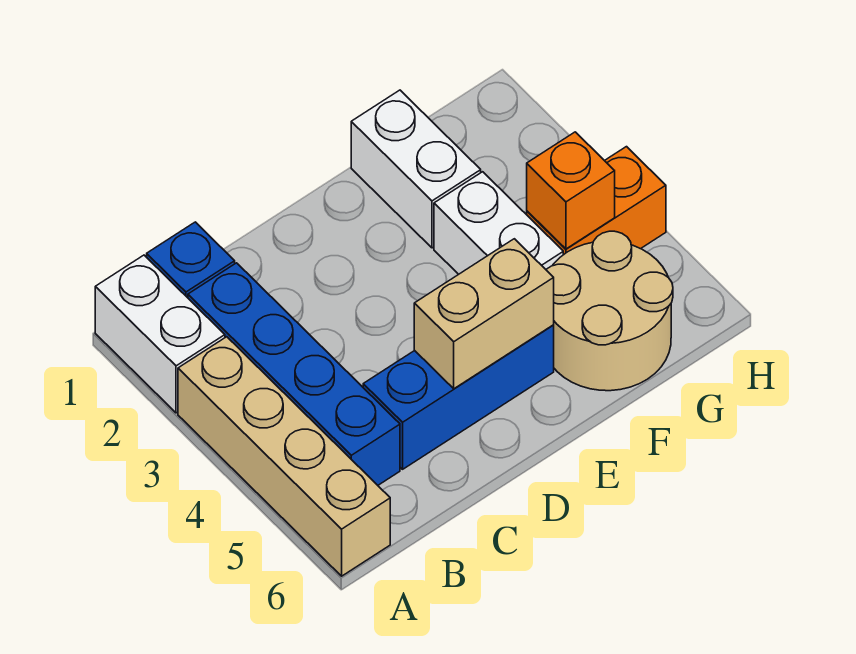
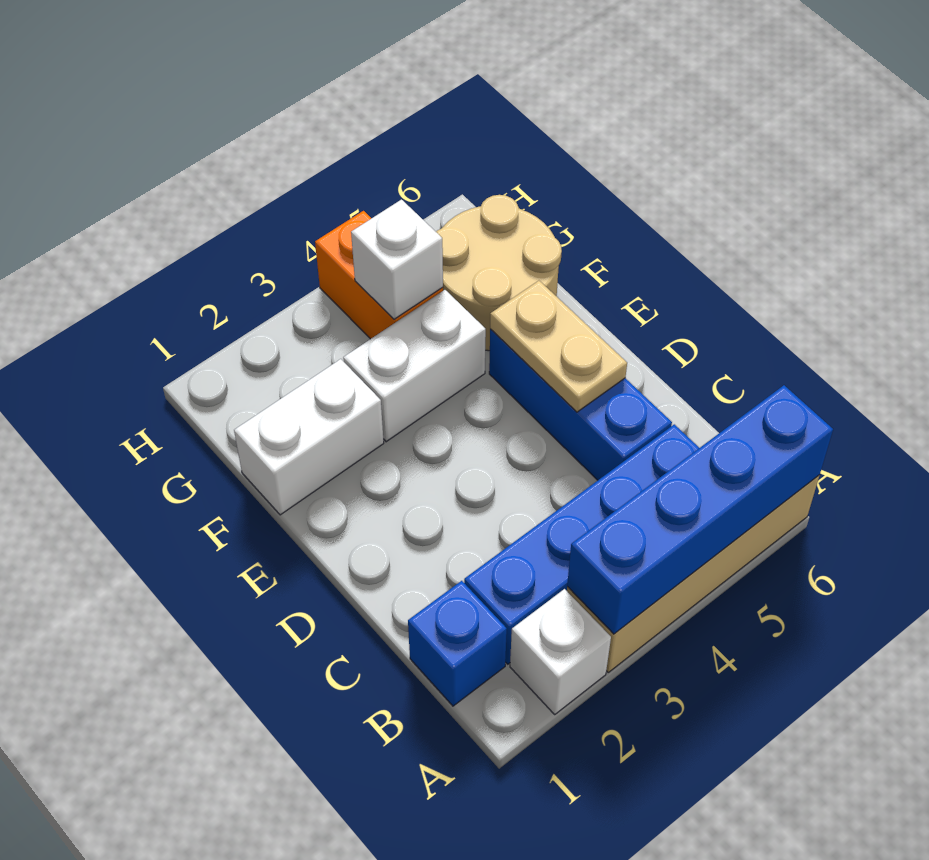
white brick A1:A2 level 1 -> white brick A2 level 1
none -> blue brick A3:A6 level 2
tan brick D5:E5 level 2 -> tan plate D5:E5 level 2
orange brick G4 level 2 -> white brick G4 level 2

